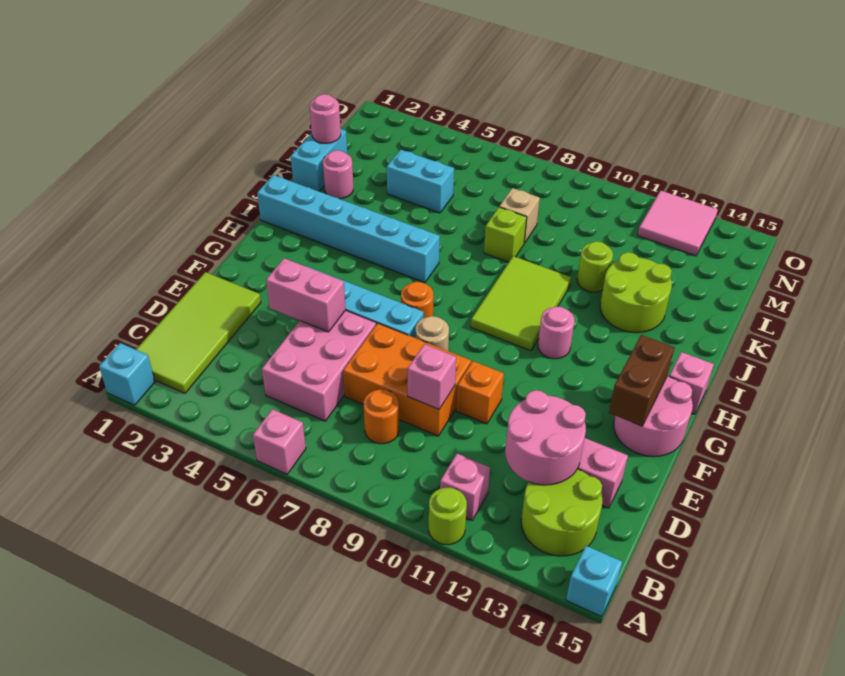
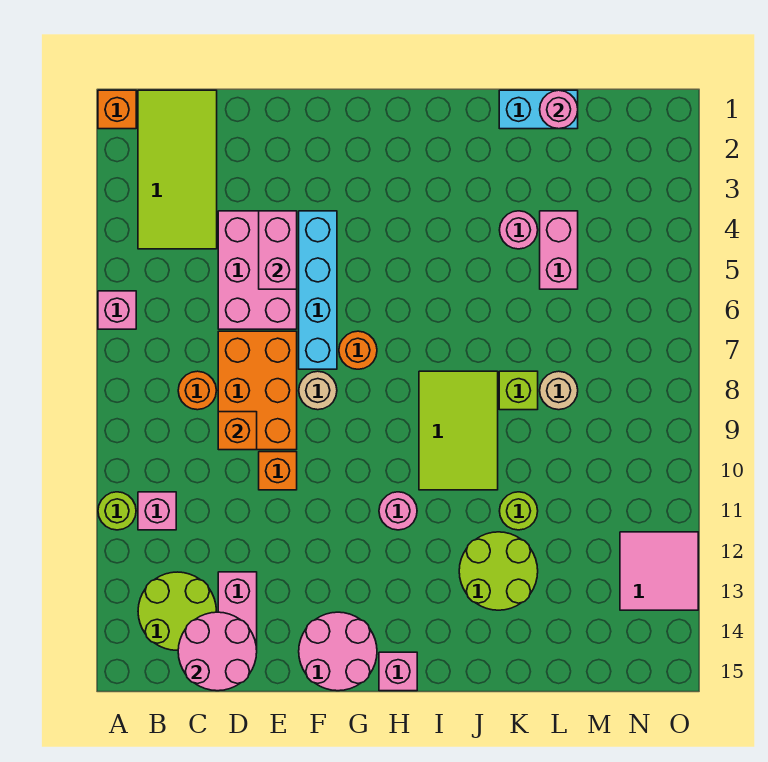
cyan brick A1 level 1 -> orange brick A1 level 1
cyan brick A15 level 1 -> none
lime tile B1:E2 level 1 -> lime tile B1:C4 level 1
pink brick C5:E6 level 1 -> pink brick D4:E6 level 1
pink round brick C12:D13 level 2 -> pink round brick C14:D15 level 2
pink brick D9 level 2 -> orange brick D9 level 2
brown brick F14:G14 level 2 -> none
lime tile H9:J10 level 1 -> lime tile I8:J10 level 1
cyan brick I1:I6 level 1 -> none
pink round brick K2 level 1 -> pink round brick K4 level 1
cyan brick L4:L5 level 1 -> pink brick L4:L5 level 1
tan brick L8 level 1 -> tan round brick L8 level 1

